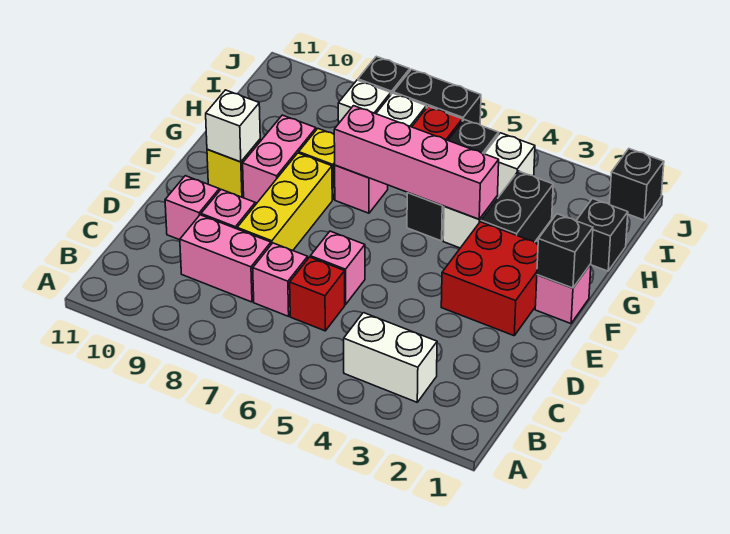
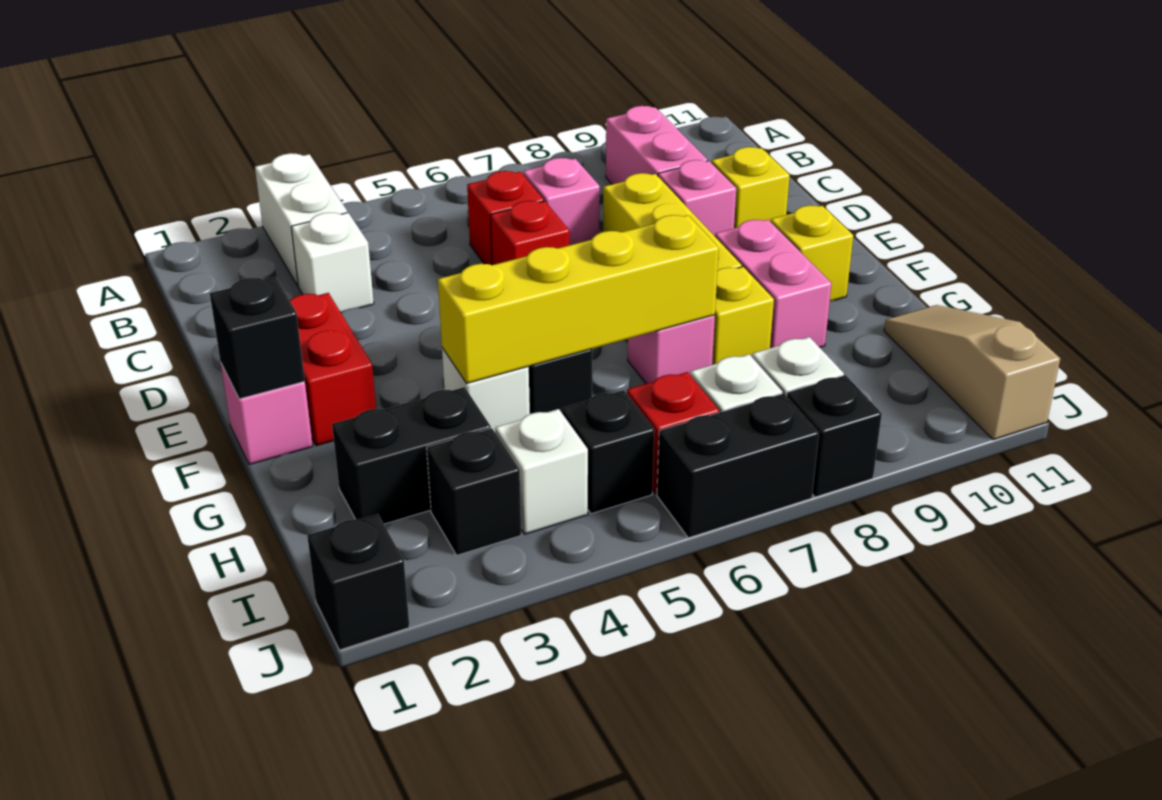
white brick B3:B4 level 1 -> white brick A3:B3 level 1
pink brick C8:C9 level 1 -> pink brick B9:C9 level 1
pink brick D6 level 1 -> red brick D6 level 1
pink brick D10 level 1 -> yellow brick D10 level 1
red brick E2:F3 level 1 -> red brick E2:F2 level 1
white brick F10 level 2 -> white brick C3 level 1
black brick G3:H3 level 1 -> black brick H2:H3 level 1
pink brick G4:G7 level 2 -> yellow brick G4:G7 level 2
black brick H1 level 1 -> black brick I3 level 1
none -> tan slope H11:J11 level 1 top J

